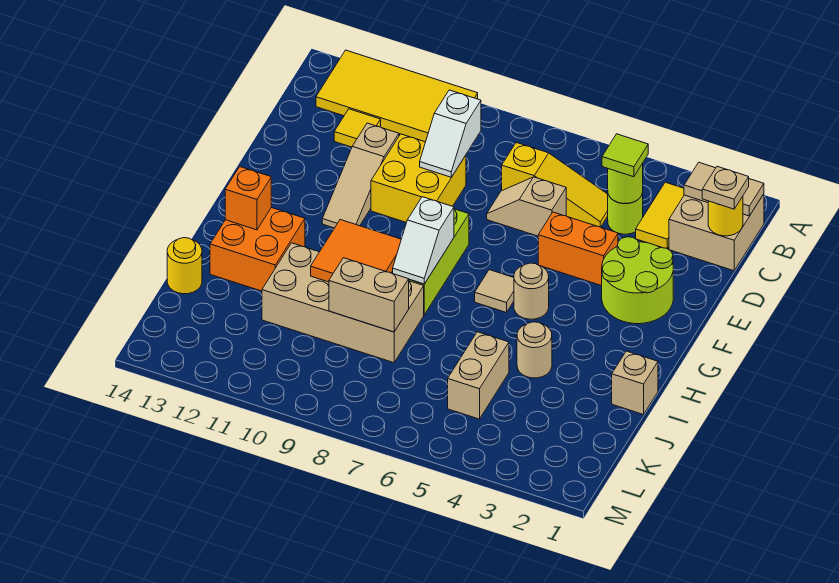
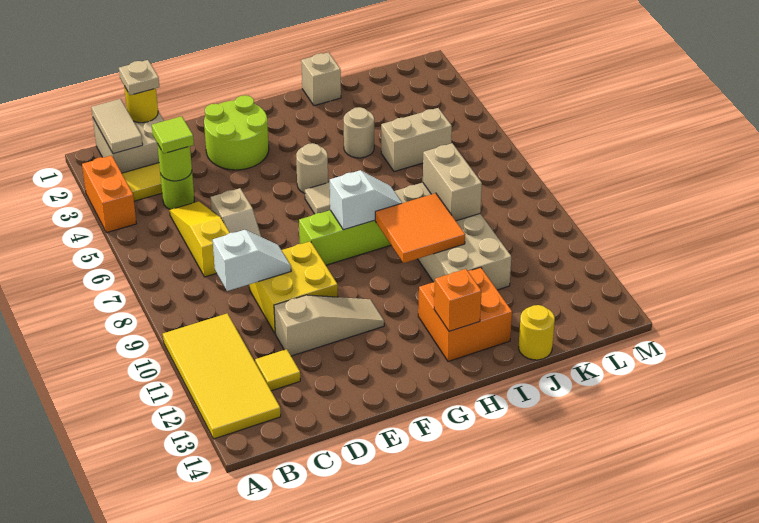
orange brick E4:E5 level 1 -> orange brick A3:A4 level 1

